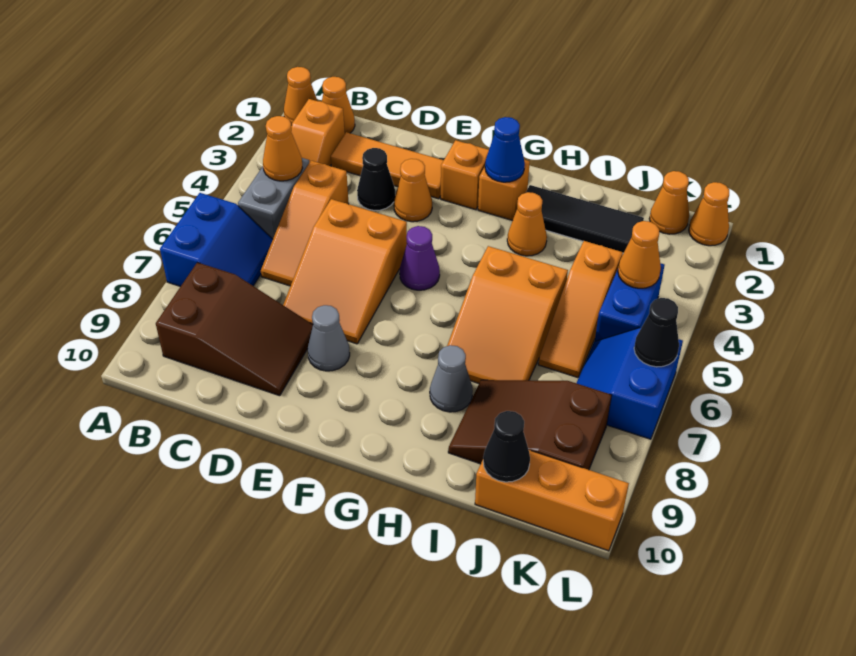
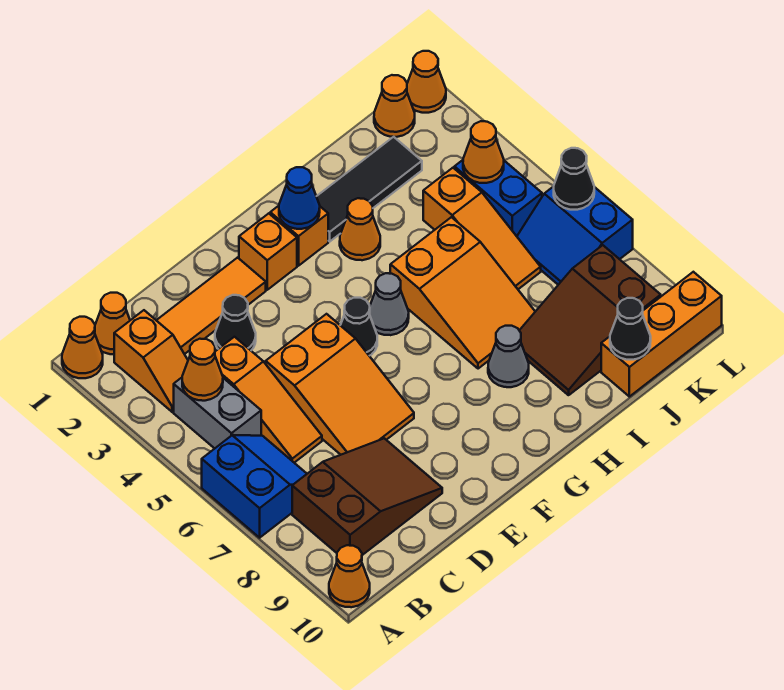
orange cone E3 level 1 -> orange cone A10 level 1
grey cone E8 level 1 -> grey cone G5 level 1
purple cone F5 level 1 -> black cone F5 level 1

